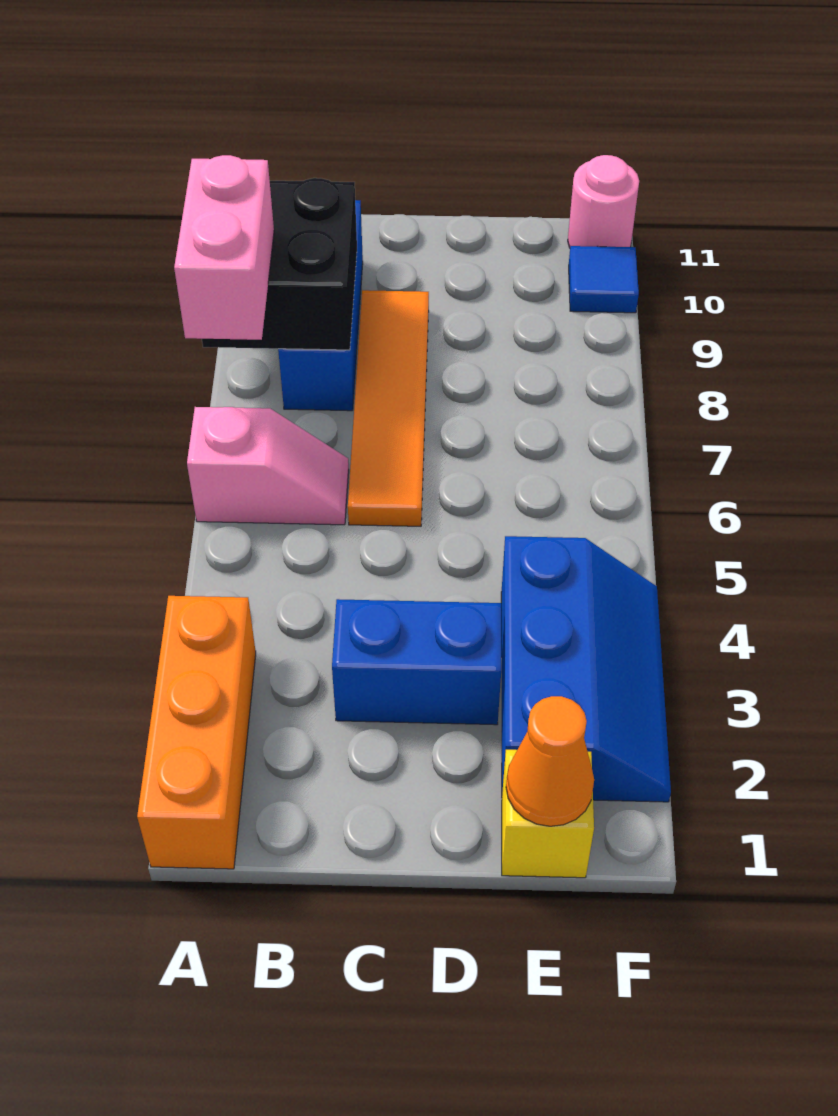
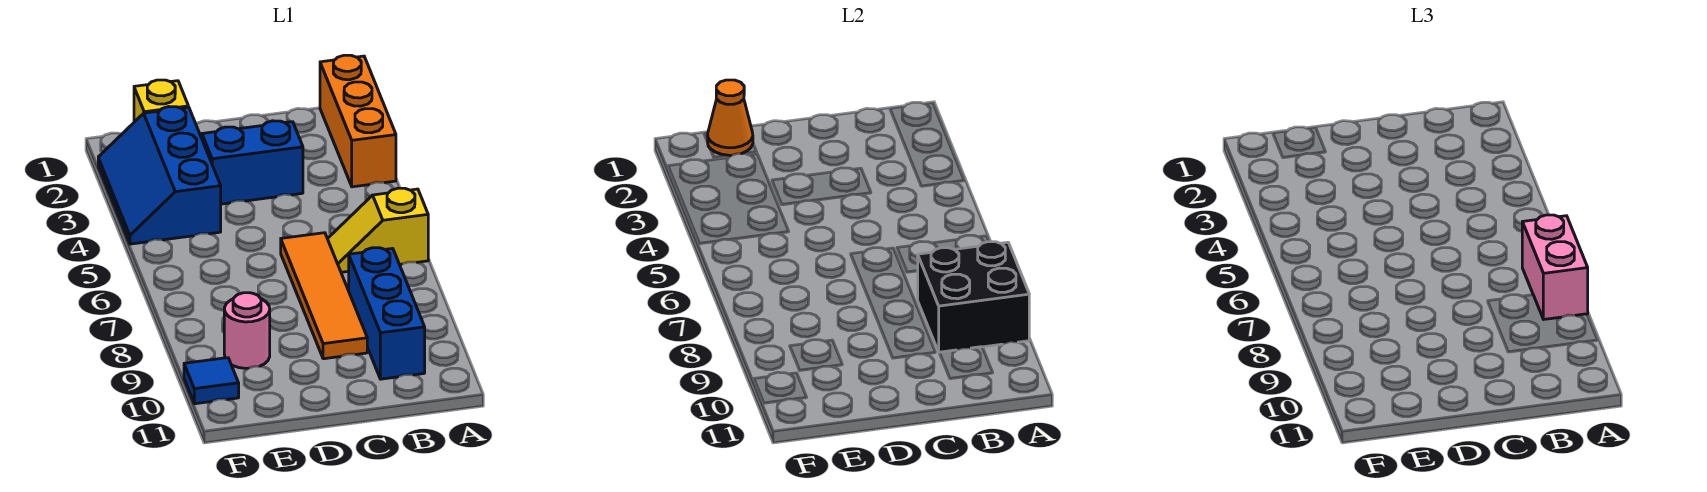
pink slope A6:B6 level 1 top A -> yellow slope A6:B6 level 1 top A
pink round brick F11 level 1 -> pink round brick E9 level 1

